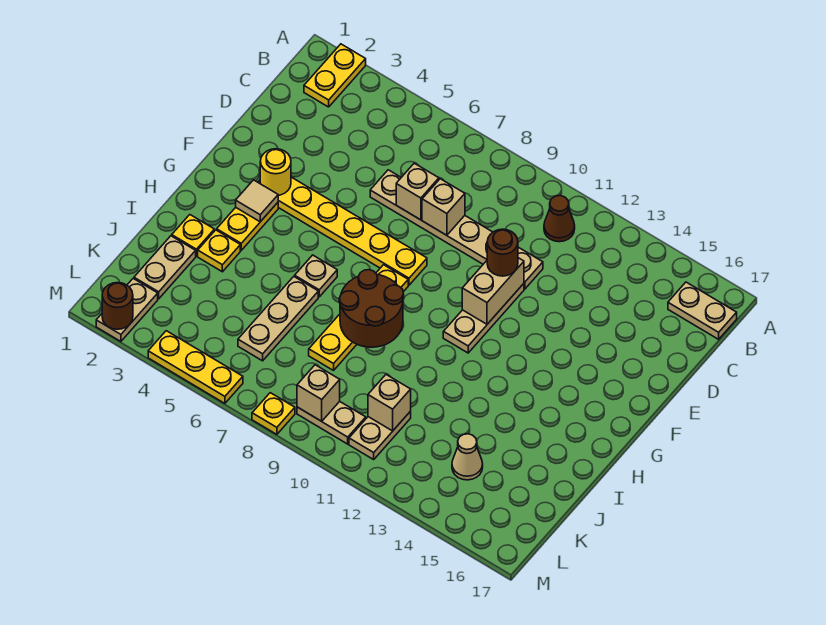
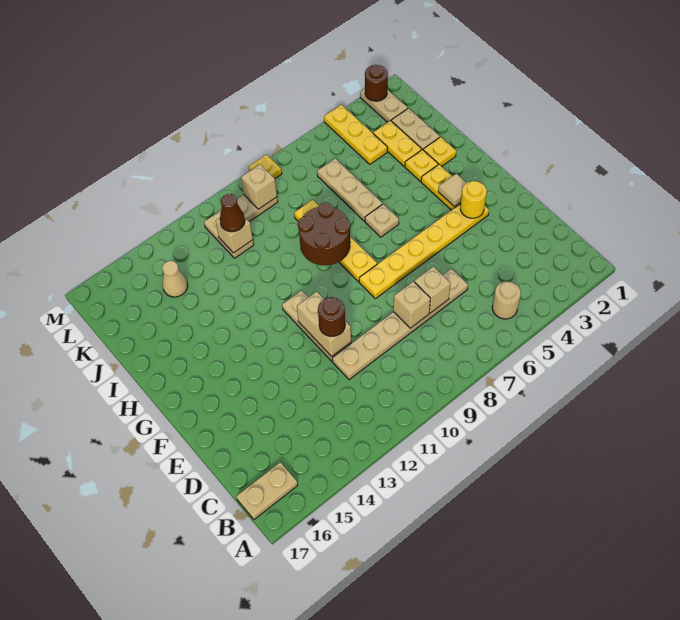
yellow plate A2:B2 level 1 -> yellow plate J3:K3 level 1
none -> tan round brick B5 level 1
brown cone B11 level 1 -> brown cone K11 level 3
yellow plate M4:M6 level 1 -> yellow plate K4:M4 level 1

